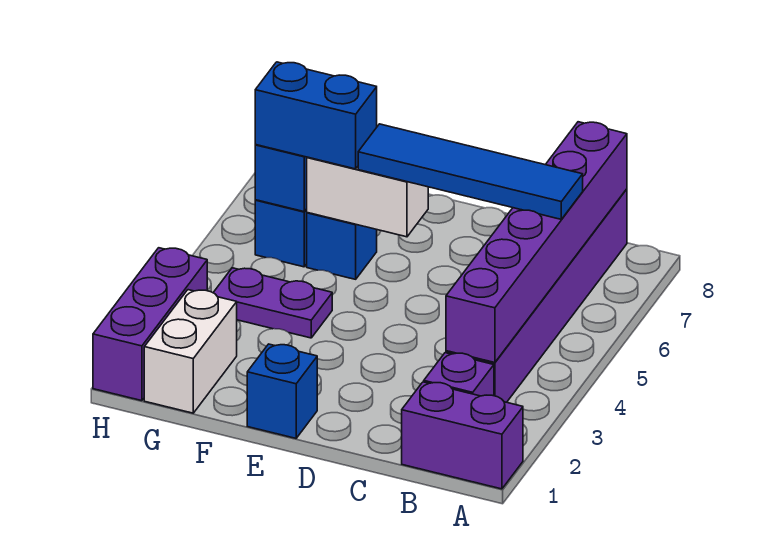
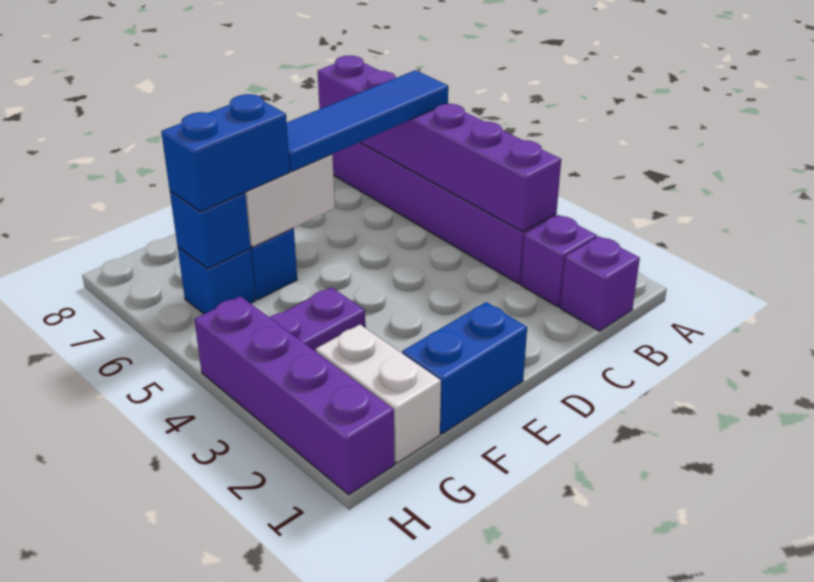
purple brick A1:B1 level 1 -> purple brick B1 level 1
blue brick E1 level 1 -> blue brick E1:F1 level 1
purple brick H1:H3 level 1 -> purple brick H1:H4 level 1

